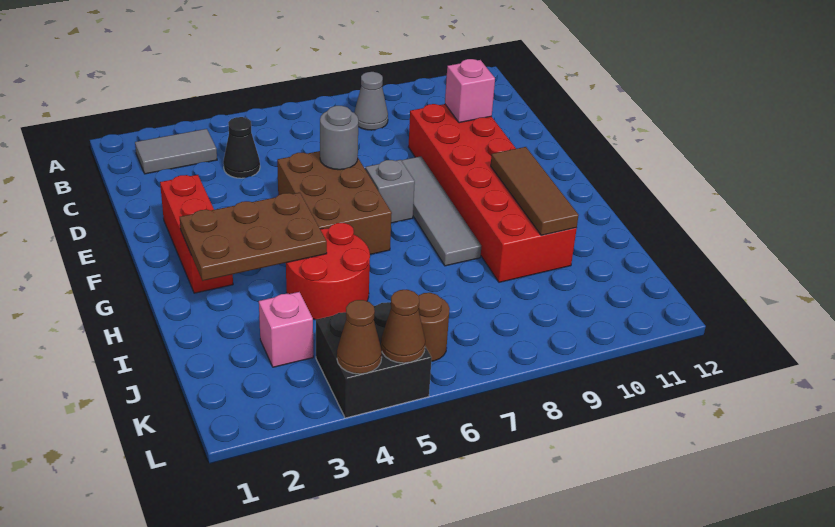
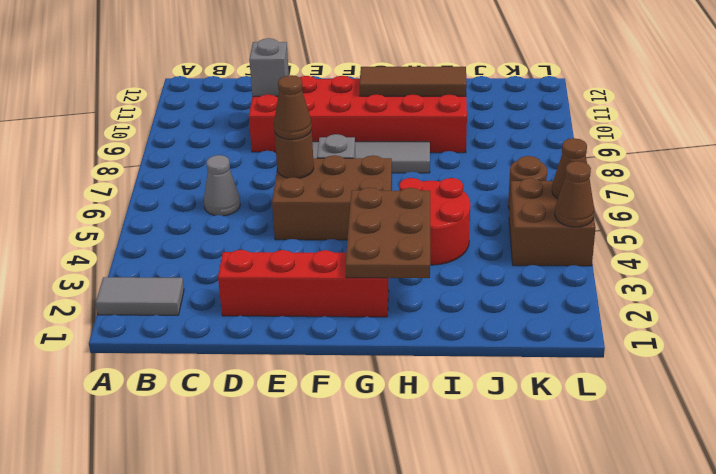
grey tile B2:B3 level 1 -> grey tile A2:B2 level 1
grey cone B8 level 1 -> grey cone C6 level 1
black cone C4 level 1 -> none
pink brick D10 level 2 -> grey brick D10 level 2
red brick E2:G2 level 1 -> red brick D2:G2 level 1
grey round brick E6 level 2 -> brown round brick E6 level 2
none -> brown cone E6 level 3
pink brick J3 level 1 -> none
black brick K4:L5 level 1 -> brown brick K4:L5 level 1

